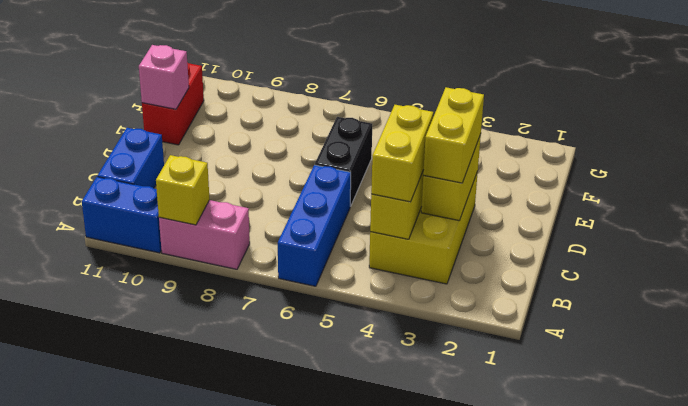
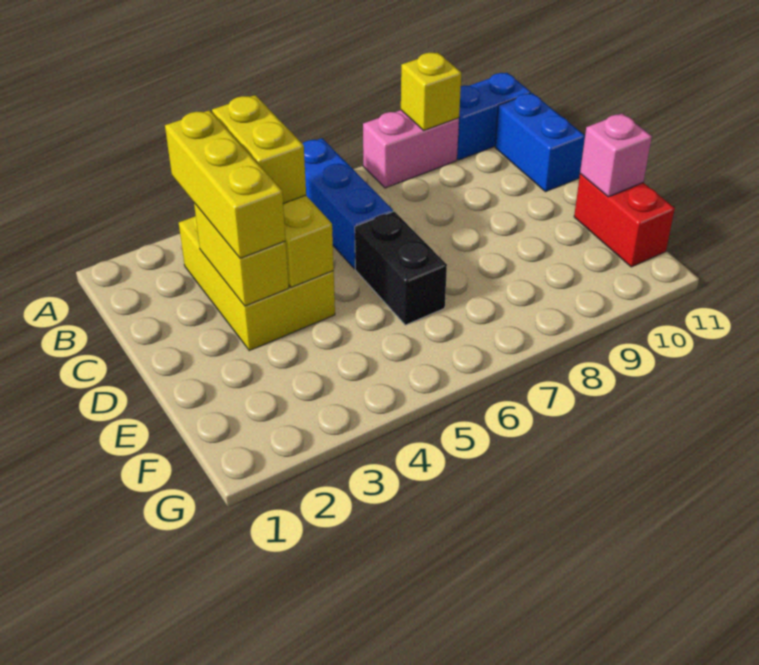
yellow brick C3:D3 level 3 -> yellow brick B3:D3 level 3

